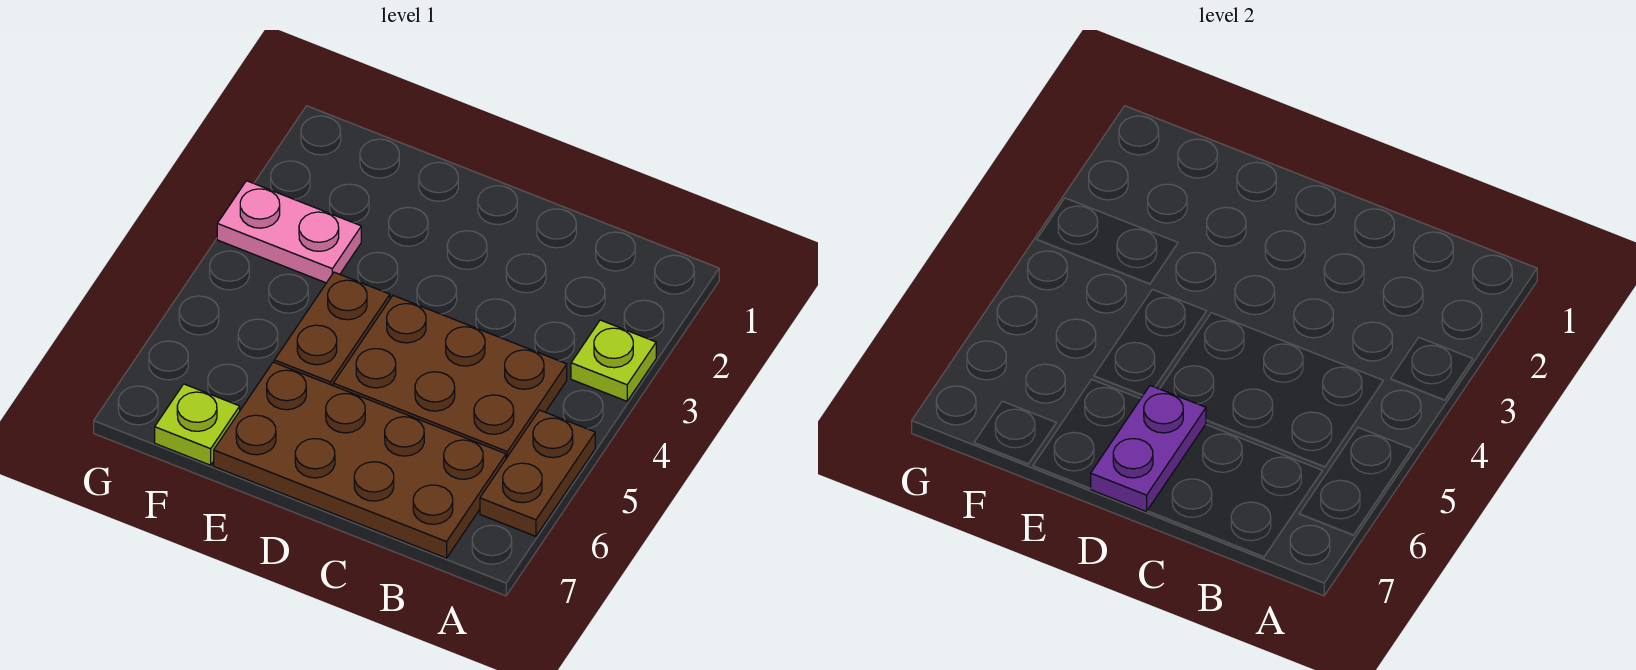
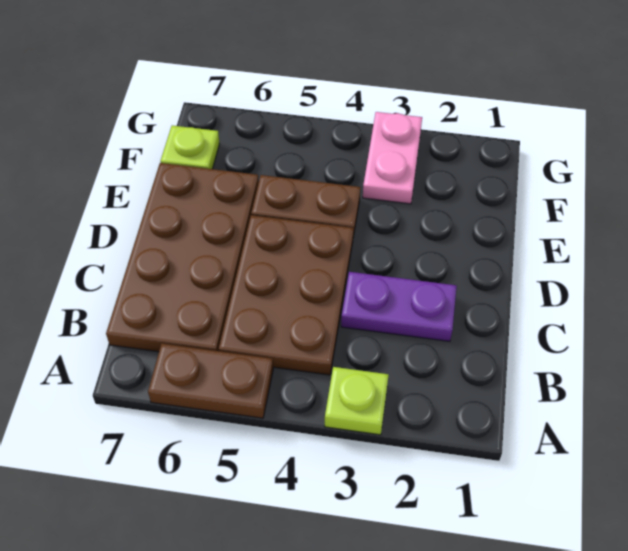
purple plate D6:D7 level 2 -> purple plate C2:C3 level 1

